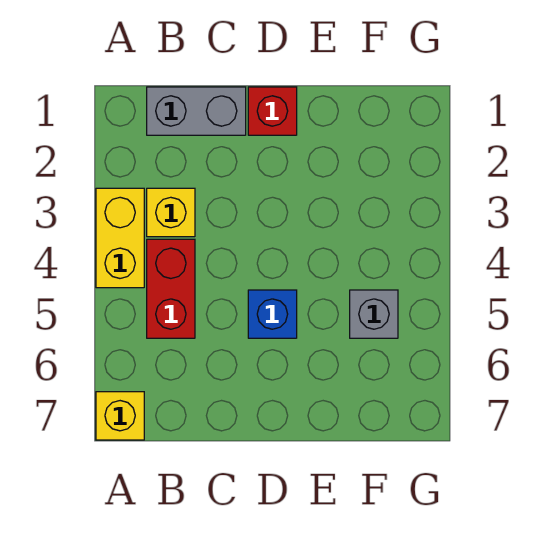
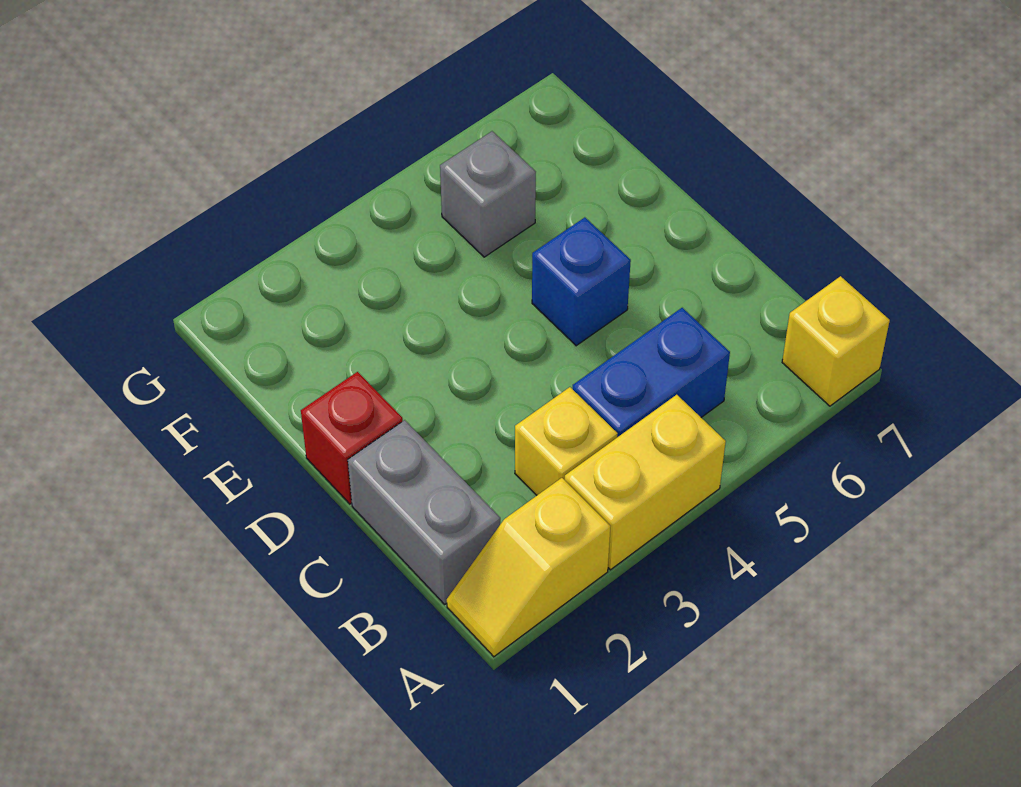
none -> yellow slope A1:A2 level 1 top 2
red brick B4:B5 level 1 -> blue brick B4:B5 level 1

